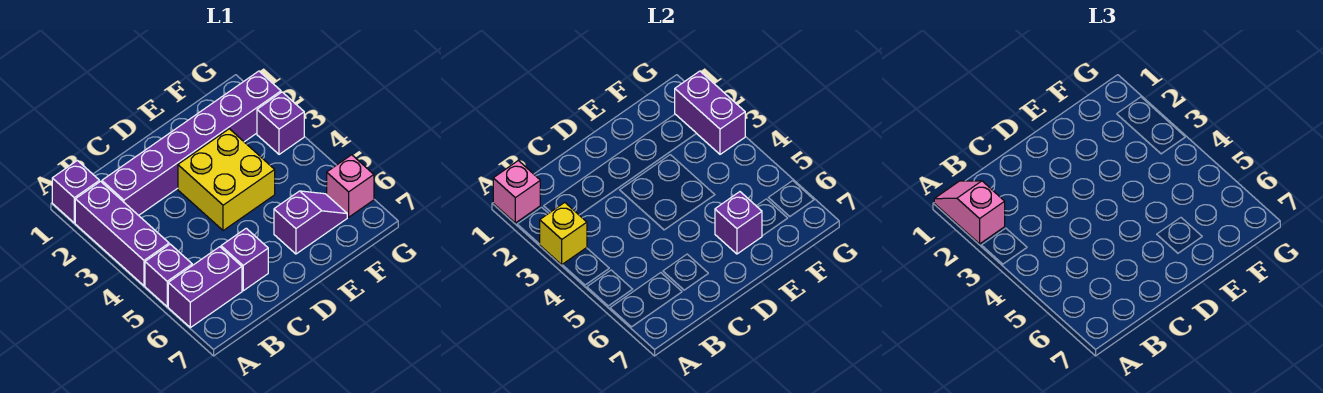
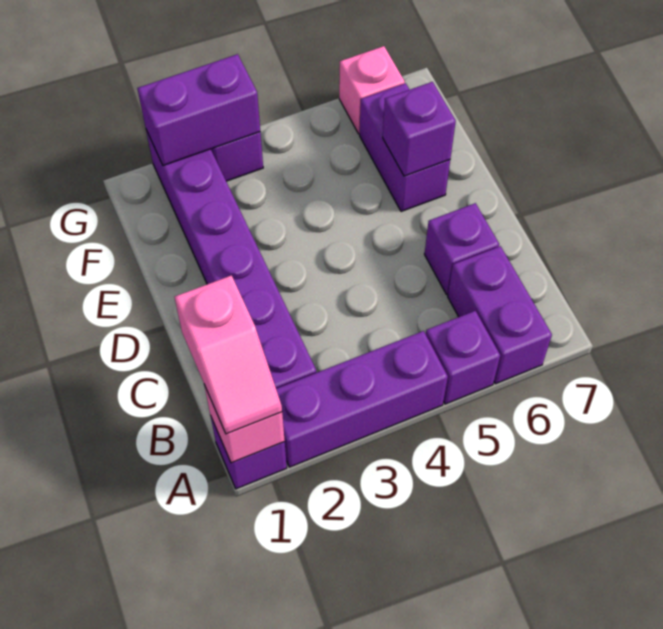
pink slope A1:A2 level 3 top 2 -> pink slope A1:B1 level 3 top B
yellow brick A3 level 2 -> none
yellow brick D3:E4 level 1 -> none
purple slope E6:F6 level 1 top E -> purple brick E6:F6 level 1

